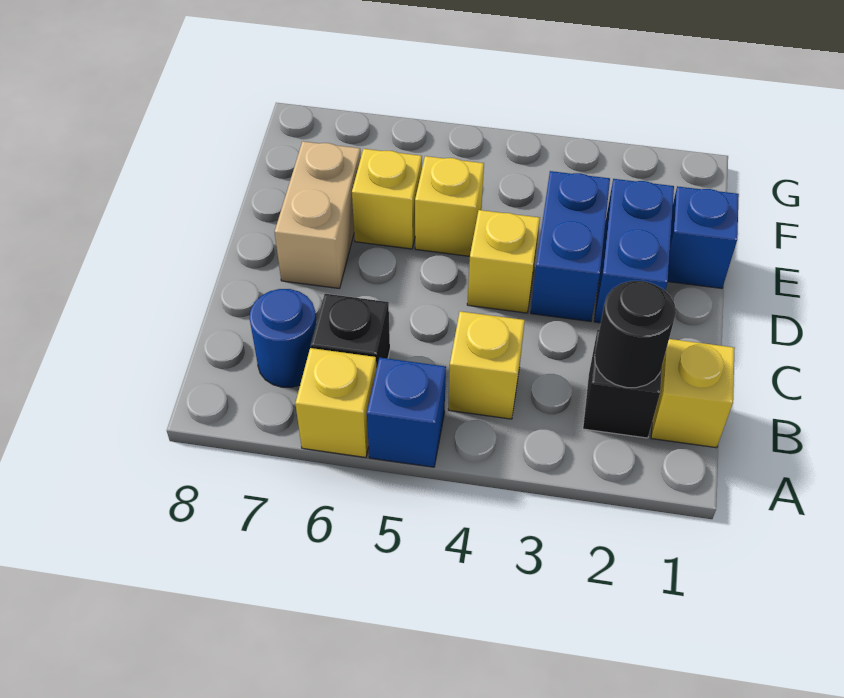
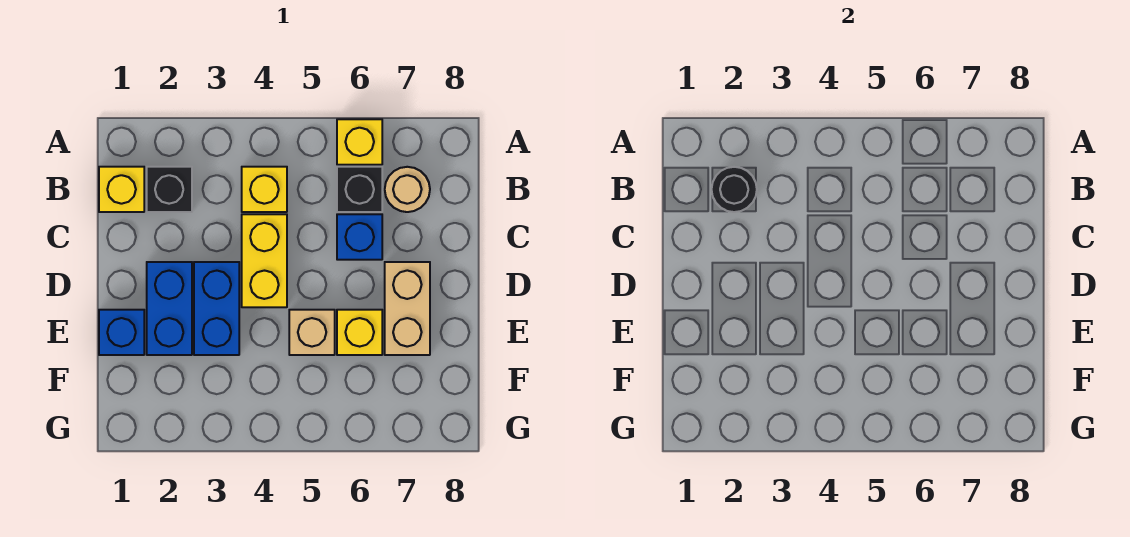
blue brick A5 level 1 -> blue brick C6 level 1
blue round brick B7 level 1 -> tan round brick B7 level 1
yellow brick D4 level 1 -> yellow brick C4:D4 level 1
yellow brick E5 level 1 -> tan brick E5 level 1

